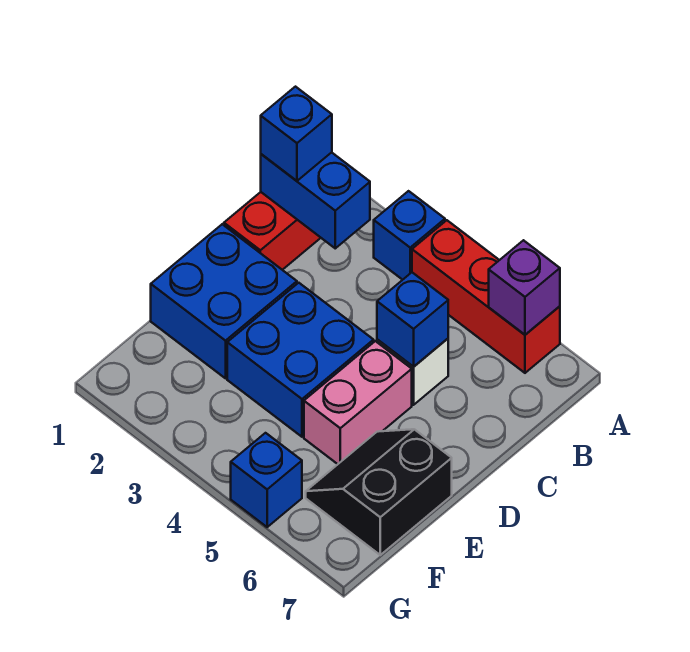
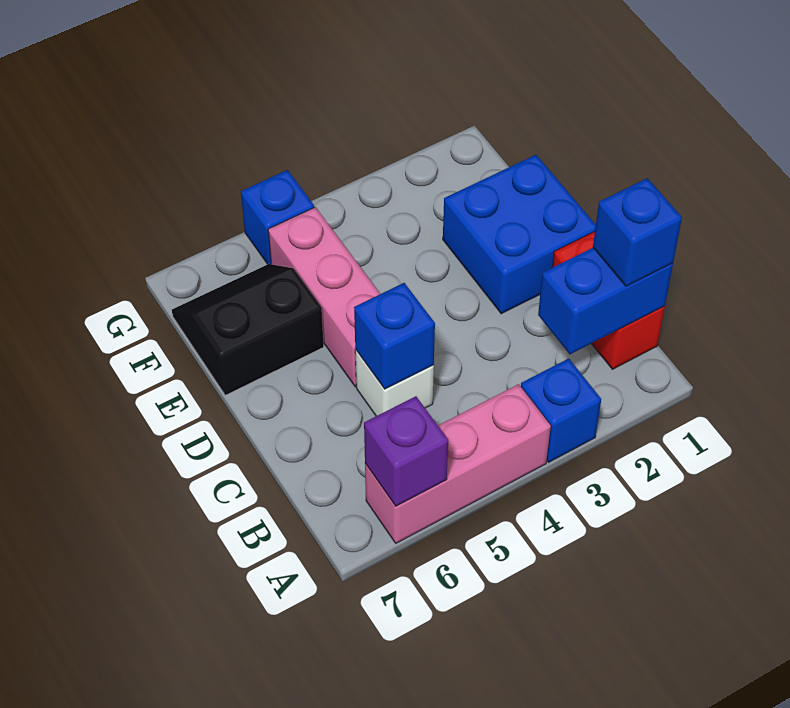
red brick A4:A6 level 1 -> pink brick A4:A6 level 1
blue brick D3:E4 level 1 -> none
pink brick D5:E5 level 1 -> pink brick D5:F5 level 1
black slope E6:F7 level 1 top 7 -> black slope E6:F7 level 1 top E

